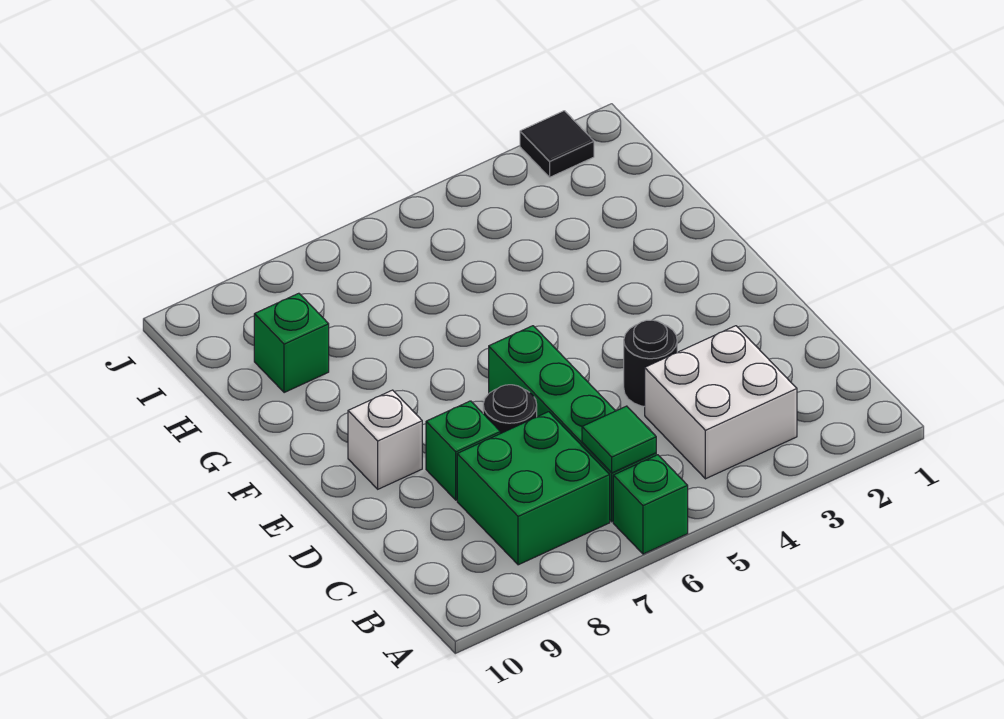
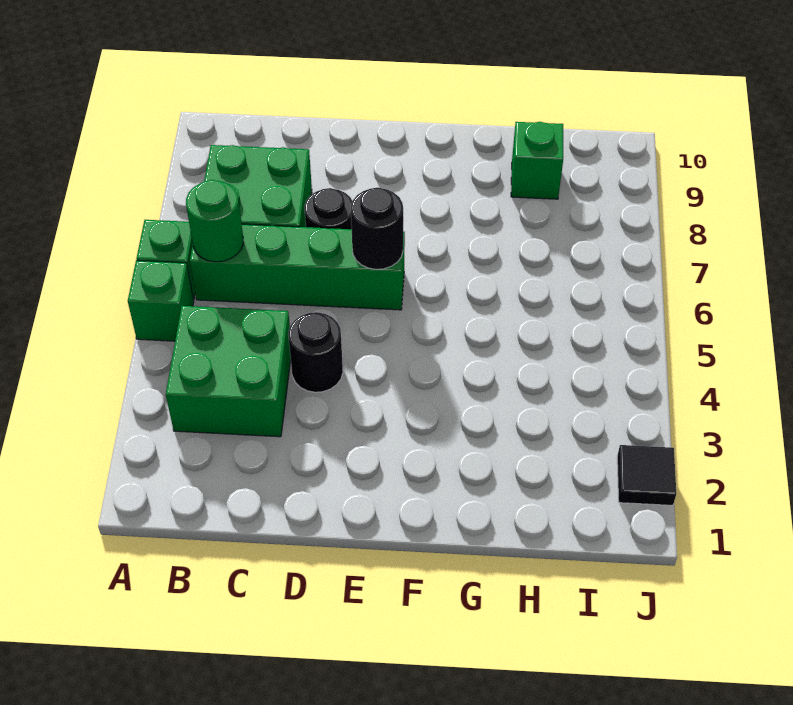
white brick B3:C4 level 1 -> green brick B3:C4 level 1
green tile B6 level 2 -> green round brick B6 level 2
green brick D8 level 1 -> green brick A5 level 1
none -> black round brick E6 level 2
white brick E9 level 1 -> none

